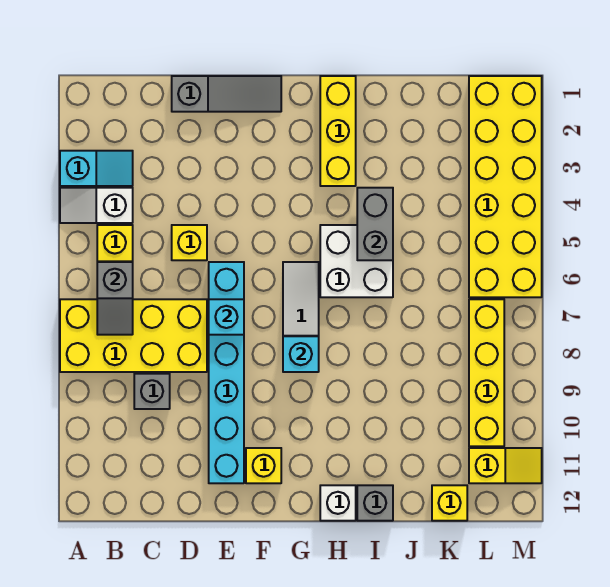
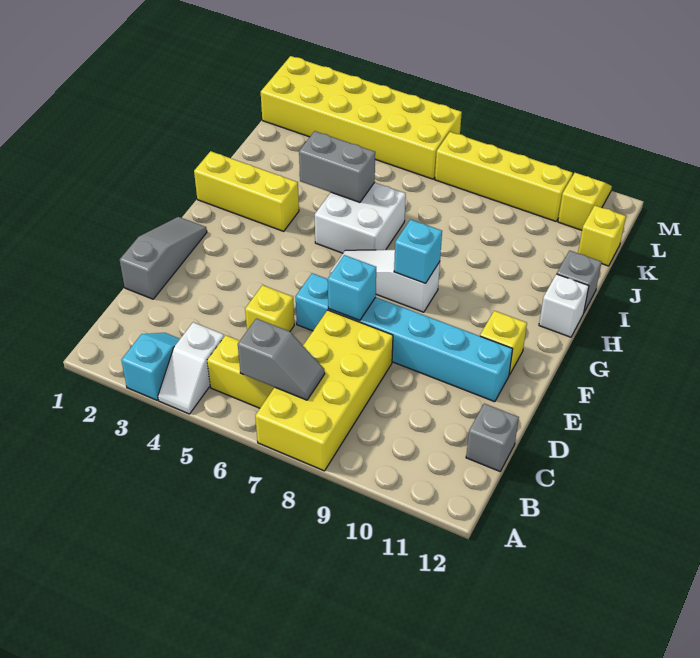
grey brick C9 level 1 -> grey brick C12 level 1

